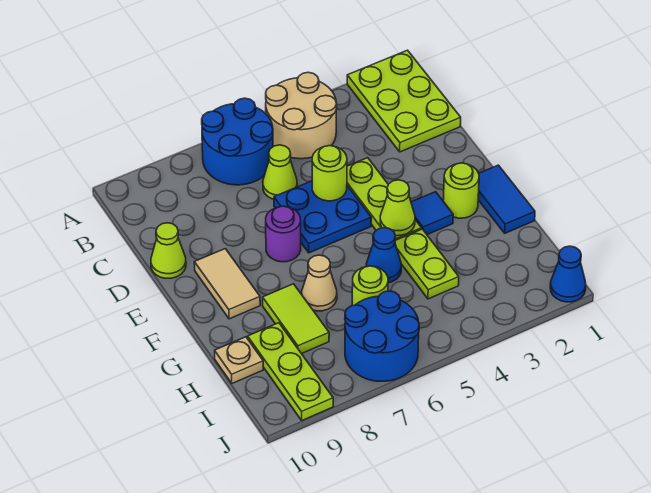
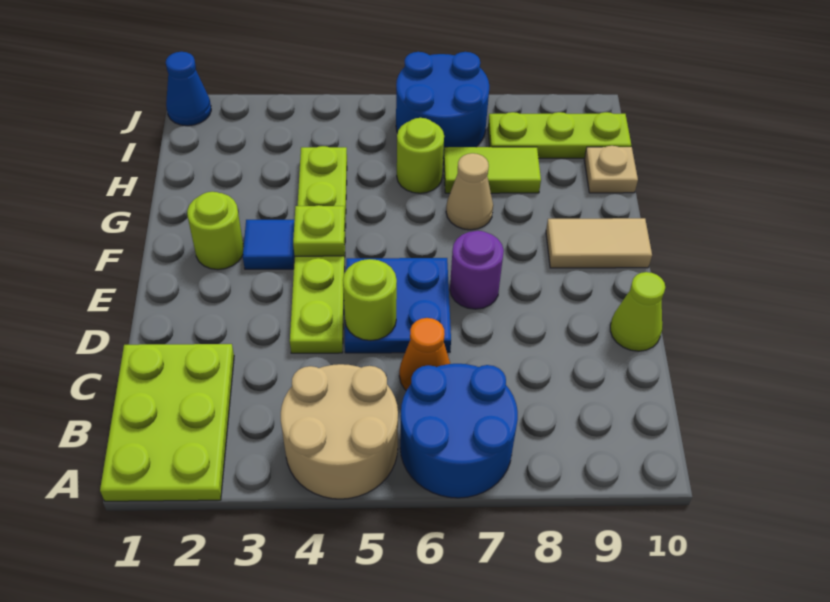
lime cone C6 level 1 -> orange cone C6 level 1
tan tile E9:F9 level 1 -> tan tile F9:F10 level 1
blue tile F1:G1 level 1 -> none
lime cone F4 level 2 -> lime plate F4 level 2
blue cone G5 level 1 -> none
lime tile G8:H8 level 1 -> lime tile H7:H8 level 1
lime plate H9:J9 level 1 -> lime plate I8:I10 level 1

